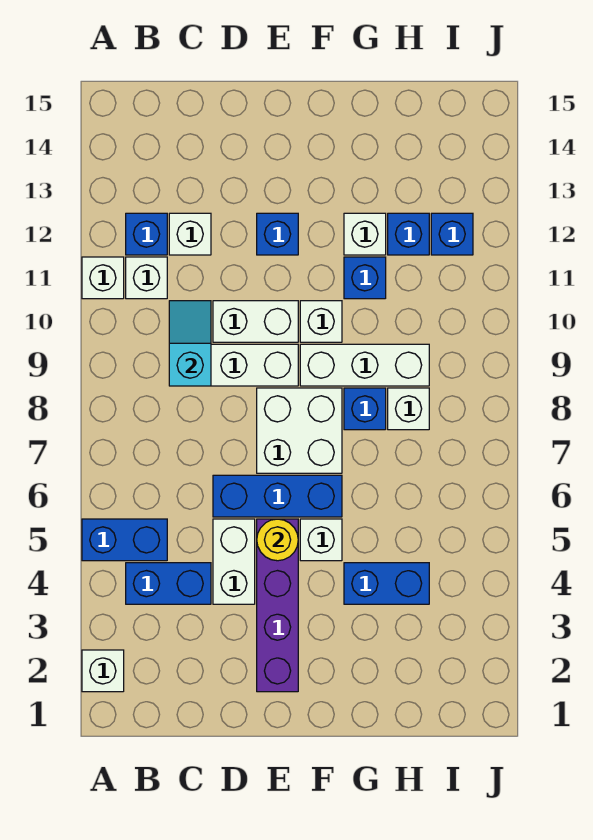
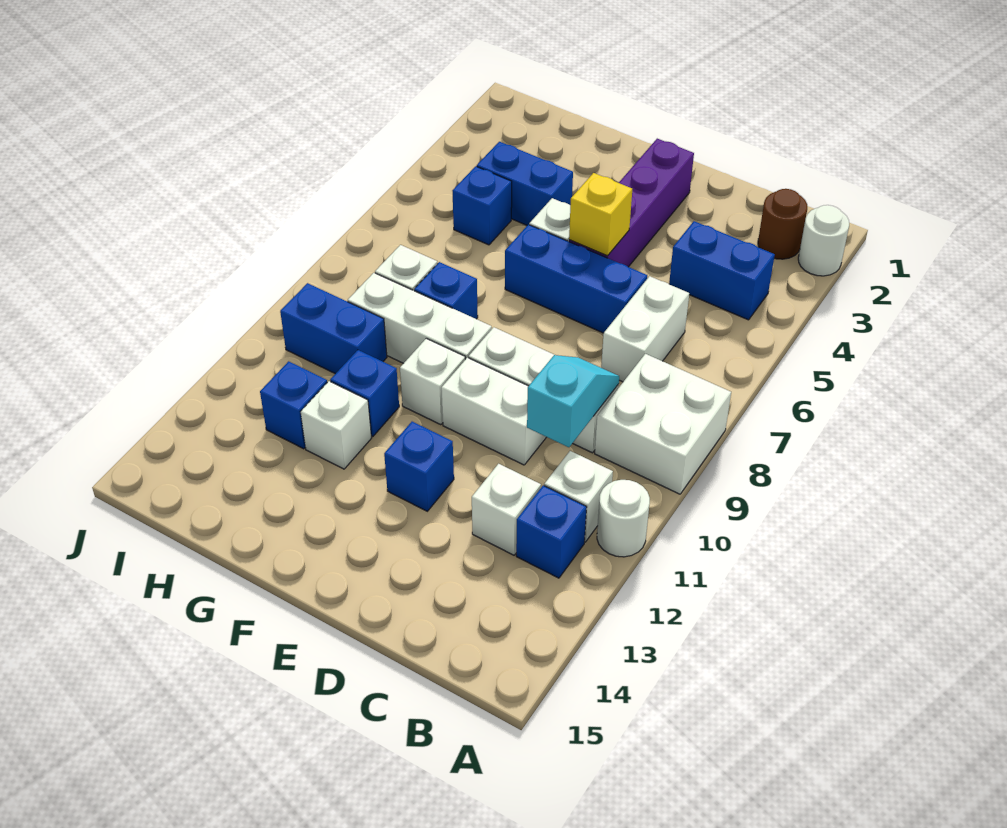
white brick A2 level 1 -> white round brick A2 level 1
blue brick A5:B5 level 1 -> blue brick H10:I10 level 1
white brick A11 level 1 -> white round brick A11 level 1
none -> brown round brick B2 level 1
cyan slope C9:C10 level 2 top 9 -> cyan slope C9:C10 level 2 top 10
white brick D4:D5 level 1 -> white brick C6:C7 level 1
yellow round brick E5 level 2 -> yellow brick E5 level 2
white brick E7:F8 level 1 -> white brick A8:B9 level 1
blue brick I12 level 1 -> blue brick H5 level 1

